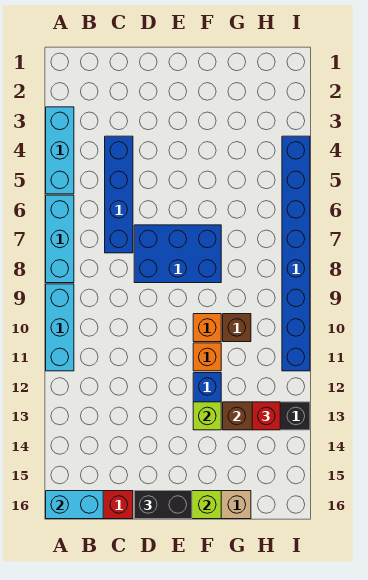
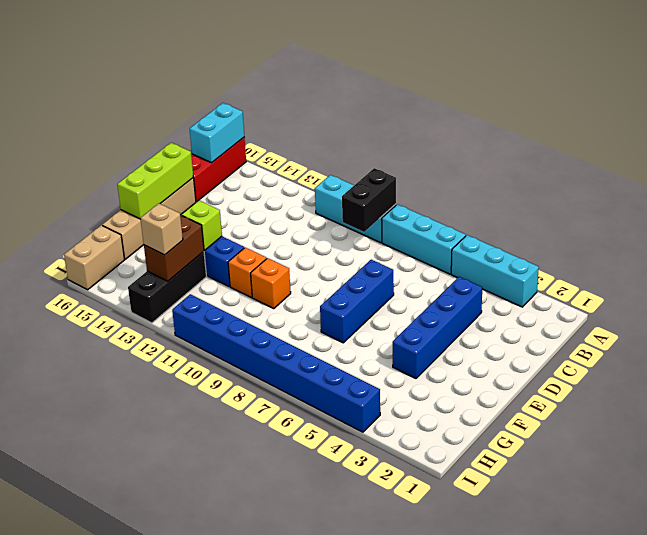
blue brick C4:C7 level 1 -> blue brick C4:F4 level 1
blue brick D7:F8 level 1 -> blue brick D7:F7 level 1
black brick D16:E16 level 3 -> black brick A9:B9 level 2
brown brick G10 level 1 -> none
red brick H13 level 3 -> tan brick H13 level 3
none -> tan brick H16:I16 level 1

